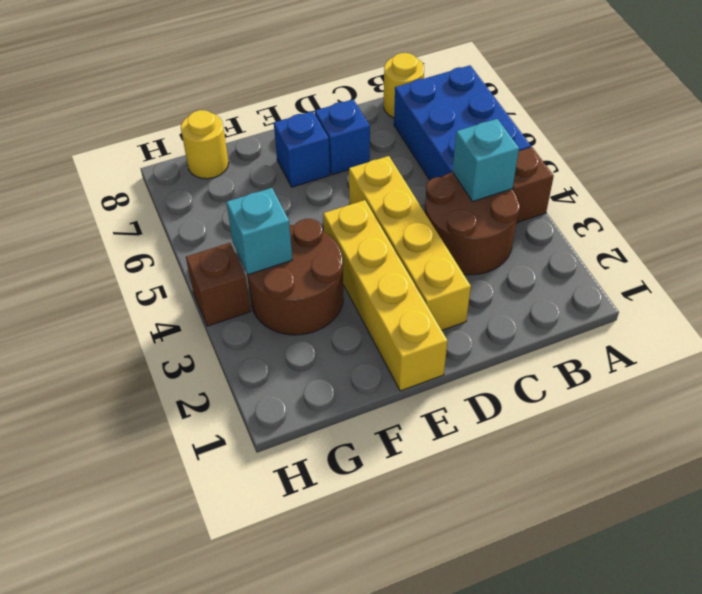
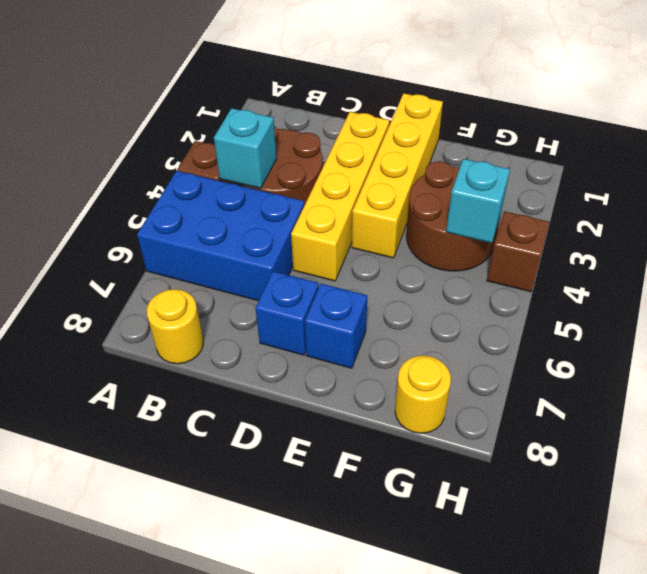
blue brick A5:B7 level 1 -> blue brick A5:C6 level 1

